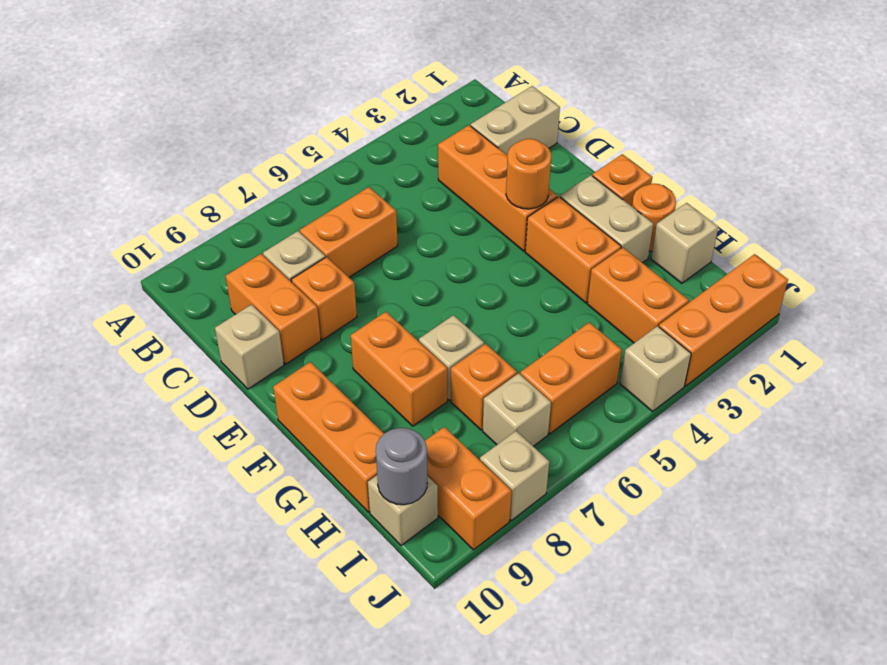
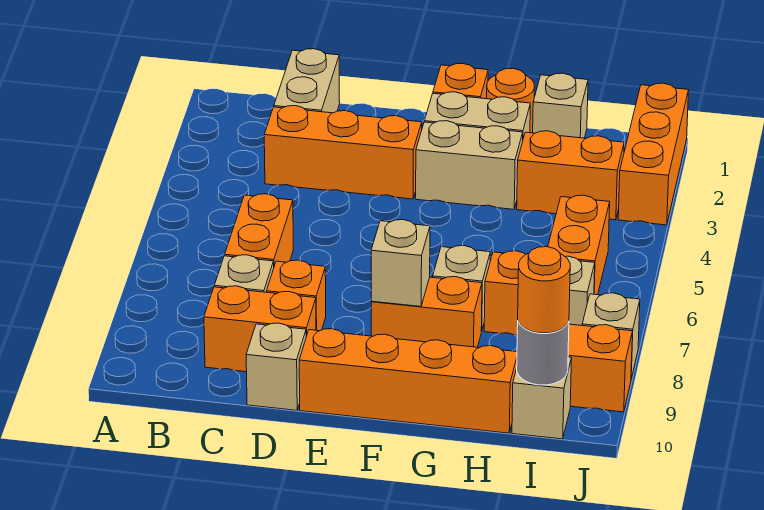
orange round brick E3 level 2 -> orange round brick I10 level 3
orange brick F3:G3 level 1 -> tan brick F3:G3 level 1
orange brick F10:H10 level 1 -> orange brick E10:H10 level 1
tan brick J4 level 1 -> tan brick F8 level 2

